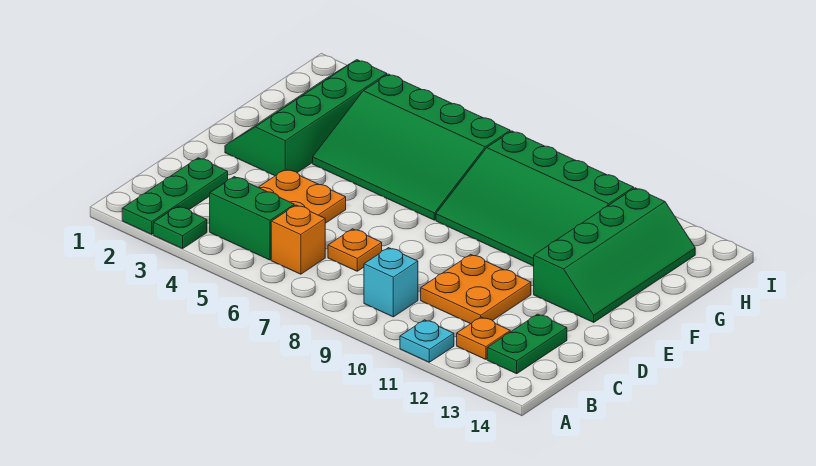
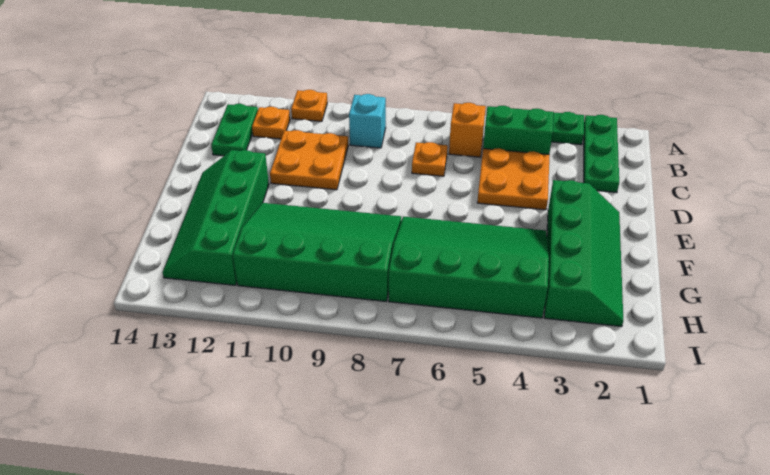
cyan plate A11 level 1 -> orange plate A11 level 1

